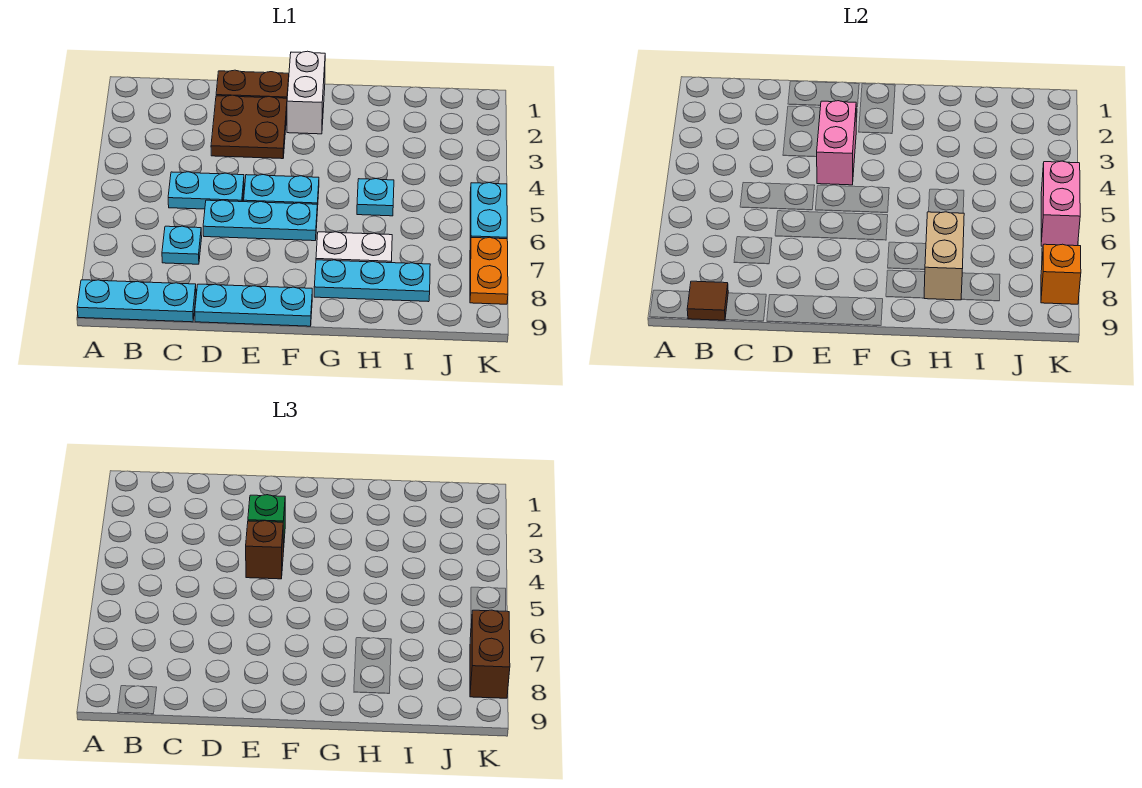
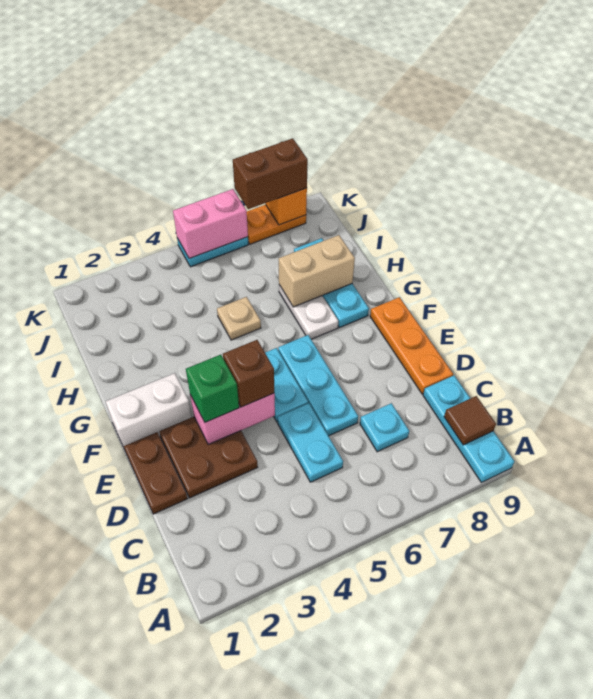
cyan plate D9:F9 level 1 -> orange plate D9:F9 level 1
cyan plate H5 level 1 -> tan plate H5 level 1

